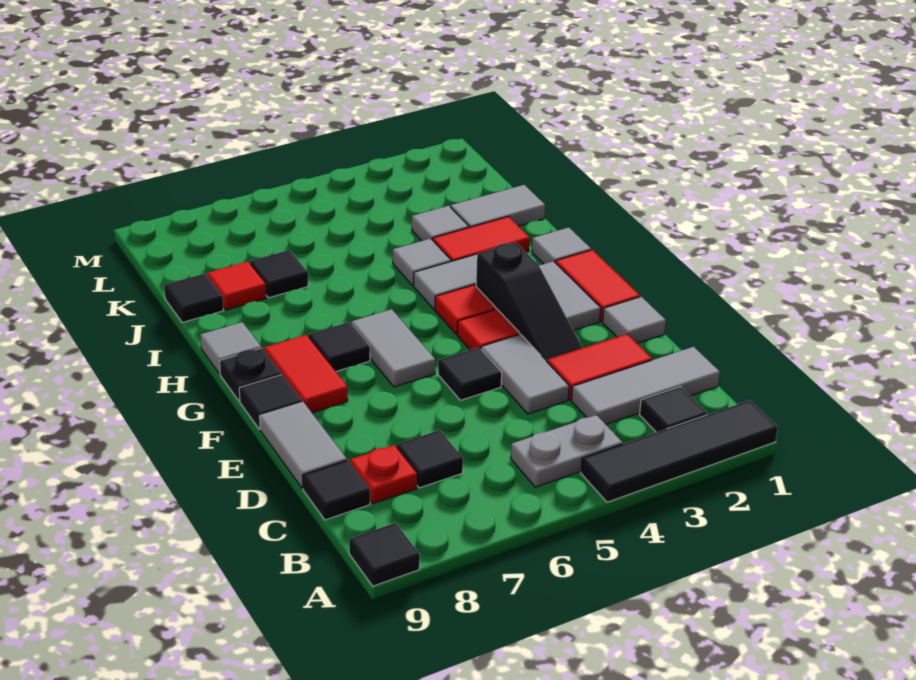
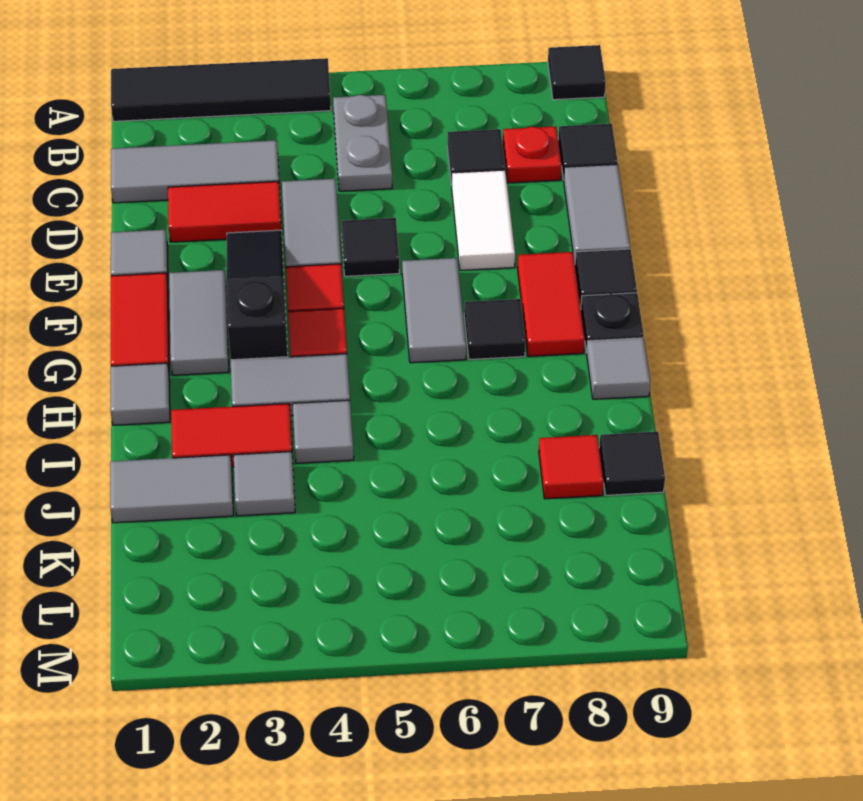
black tile B2 level 1 -> none
grey plate B4:B5 level 1 -> grey plate B5:C5 level 1
none -> white tile D7:E7 level 1
black tile J7 level 1 -> none

